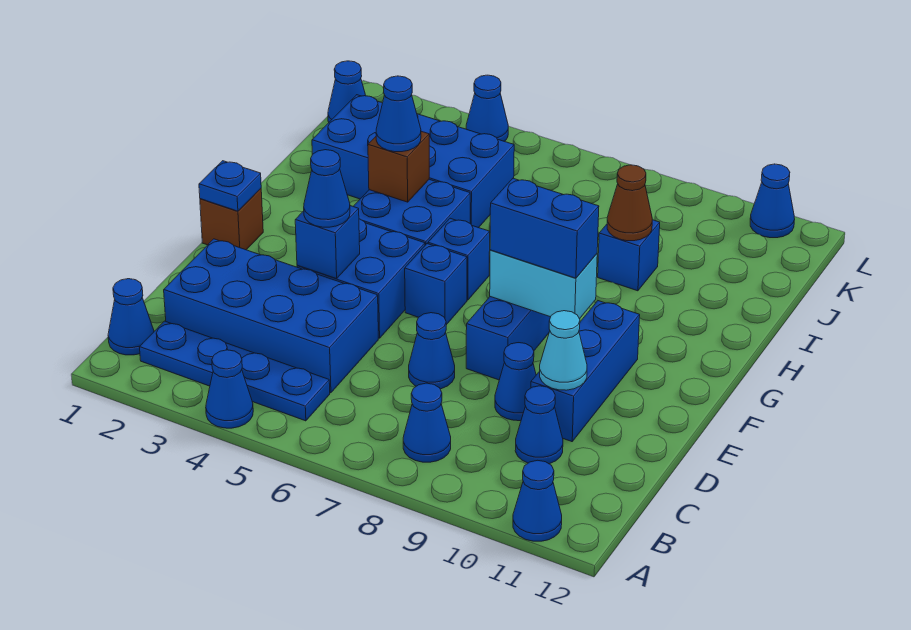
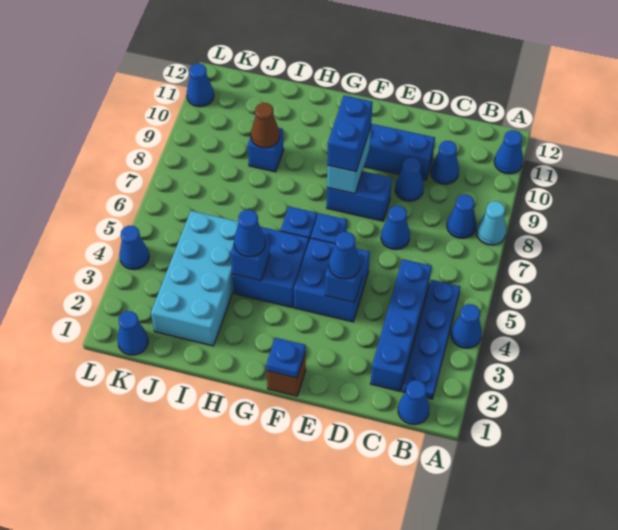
blue brick C2:D5 level 1 -> blue brick C2:C5 level 1
cyan cone D10 level 2 -> cyan cone A8 level 1
brown brick H4 level 2 -> blue brick H4 level 2
blue brick I2:J5 level 1 -> cyan brick I2:J5 level 1

